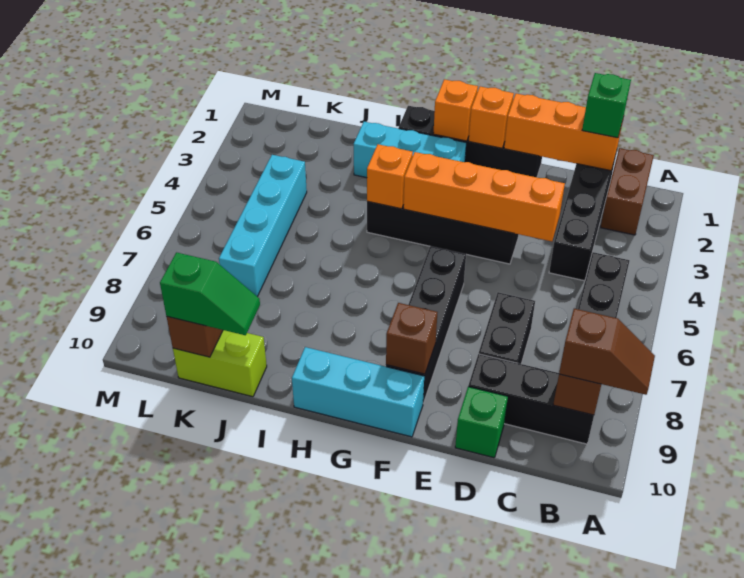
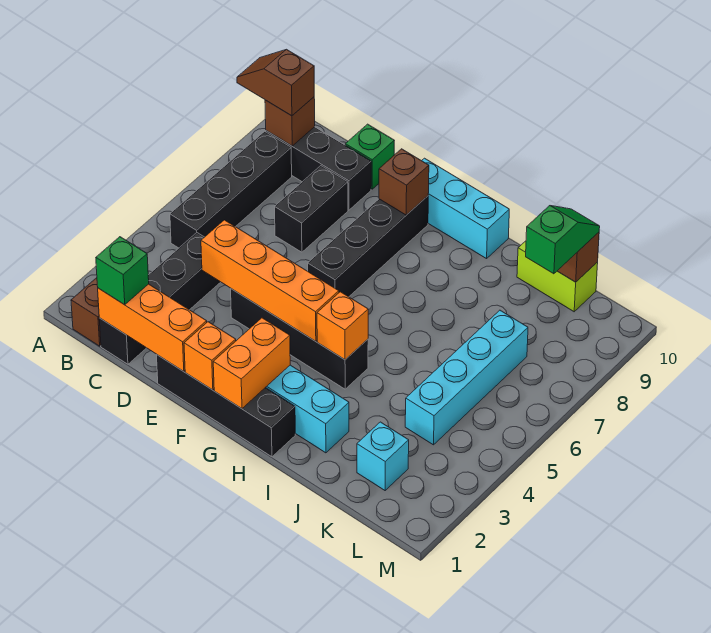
orange brick G1 level 2 -> orange brick G1:G2 level 2
green slope J10:K10 level 3 top K -> green slope K9:K10 level 3 top 9
none -> cyan brick K2 level 1

